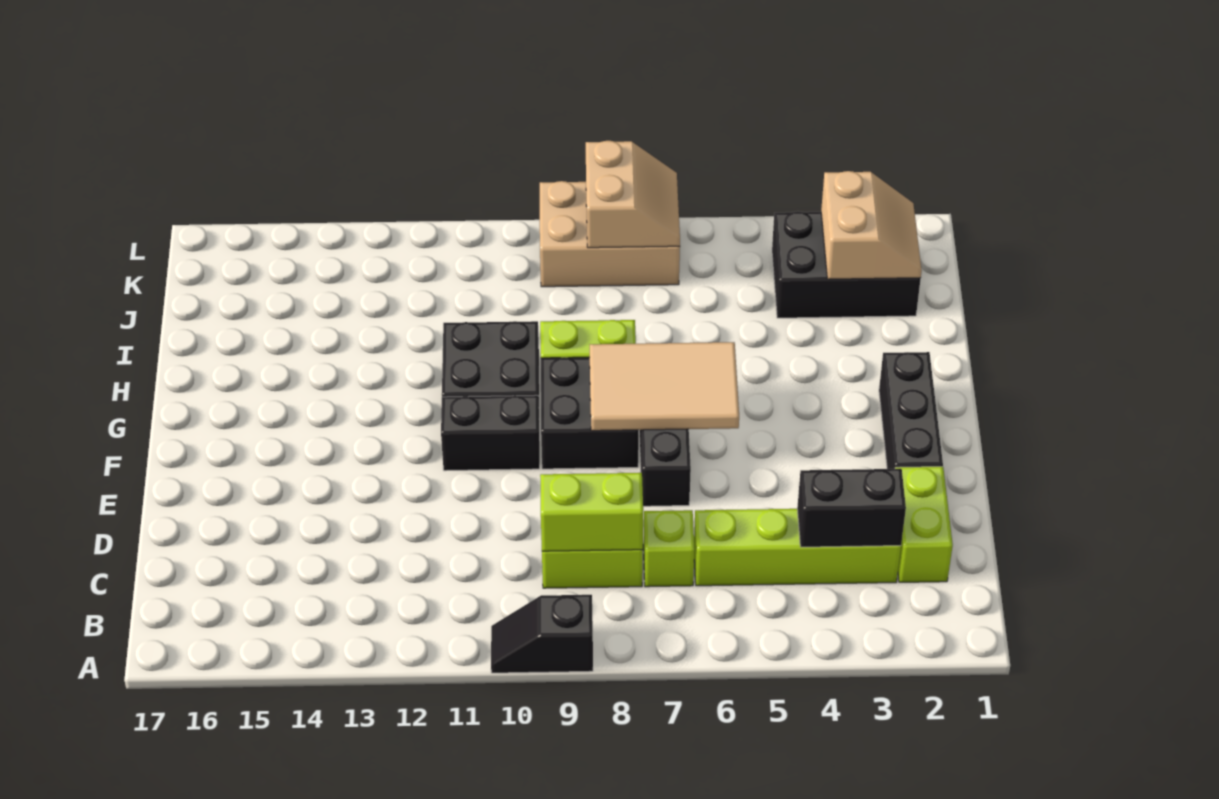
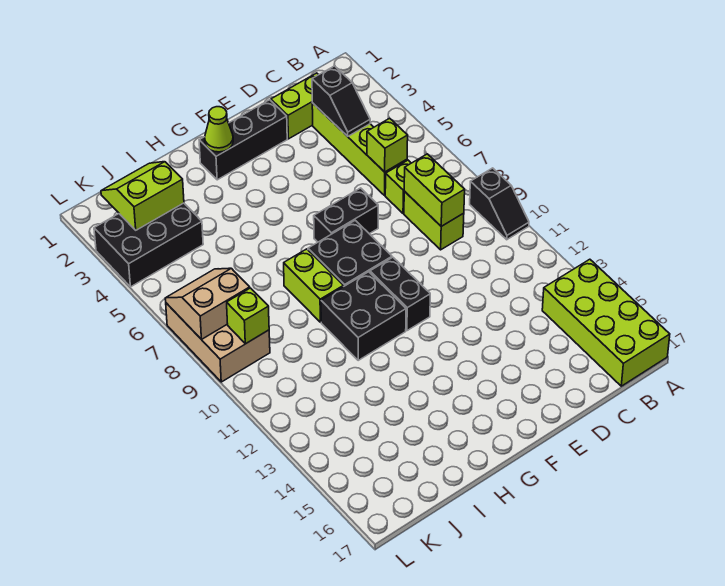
none -> lime brick A14:B17 level 1
black brick C3:C4 level 2 -> black slope C3:C4 level 2 top 3
none -> lime brick C6 level 2
tan tile F6:G8 level 2 -> none
none -> lime cone G2 level 2
black brick J2:K4 level 1 -> black brick J3:L4 level 1
tan slope J2:K3 level 2 top 3 -> lime slope J2:K3 level 2 top 3
none -> lime brick K9 level 2

